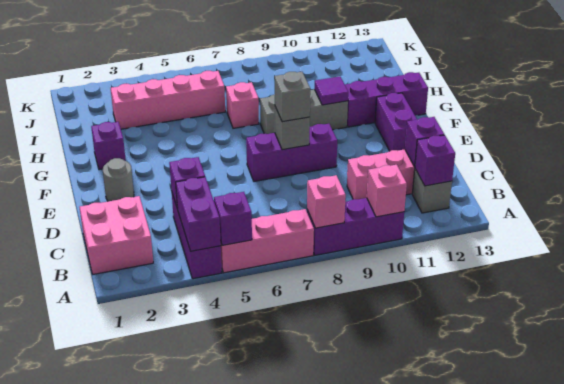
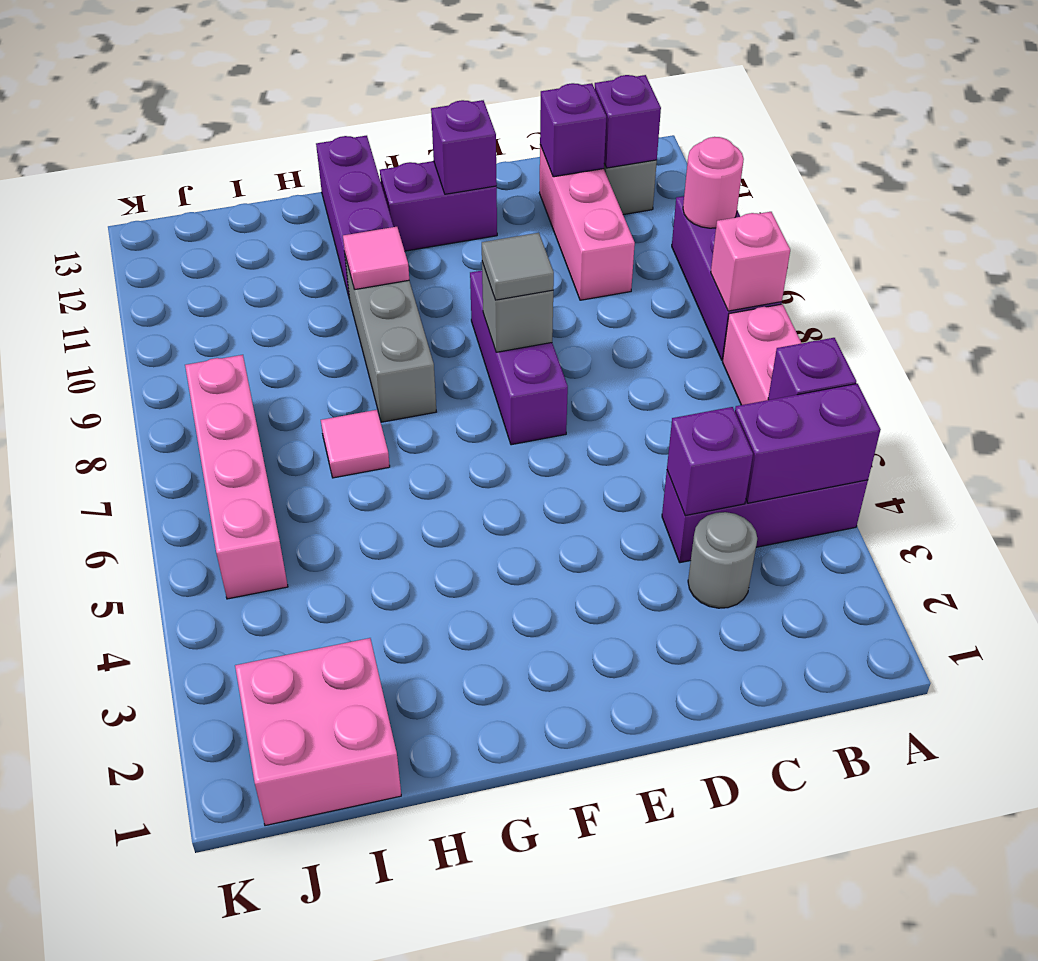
pink brick A10 level 2 -> pink round brick A10 level 2
pink brick B1:C2 level 1 -> pink brick I1:J2 level 1
grey round brick E2 level 1 -> grey round brick C3 level 1
grey brick E8 level 3 -> grey tile E8 level 3
purple brick G2 level 1 -> purple brick E12 level 2
purple tile G10 level 2 -> pink tile G10 level 2
pink brick H7 level 1 -> pink tile H7 level 1
pink brick I3:I6 level 1 -> pink brick J5:J8 level 1

